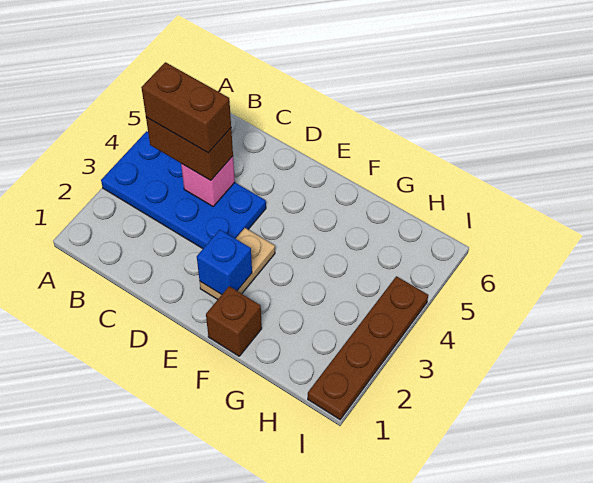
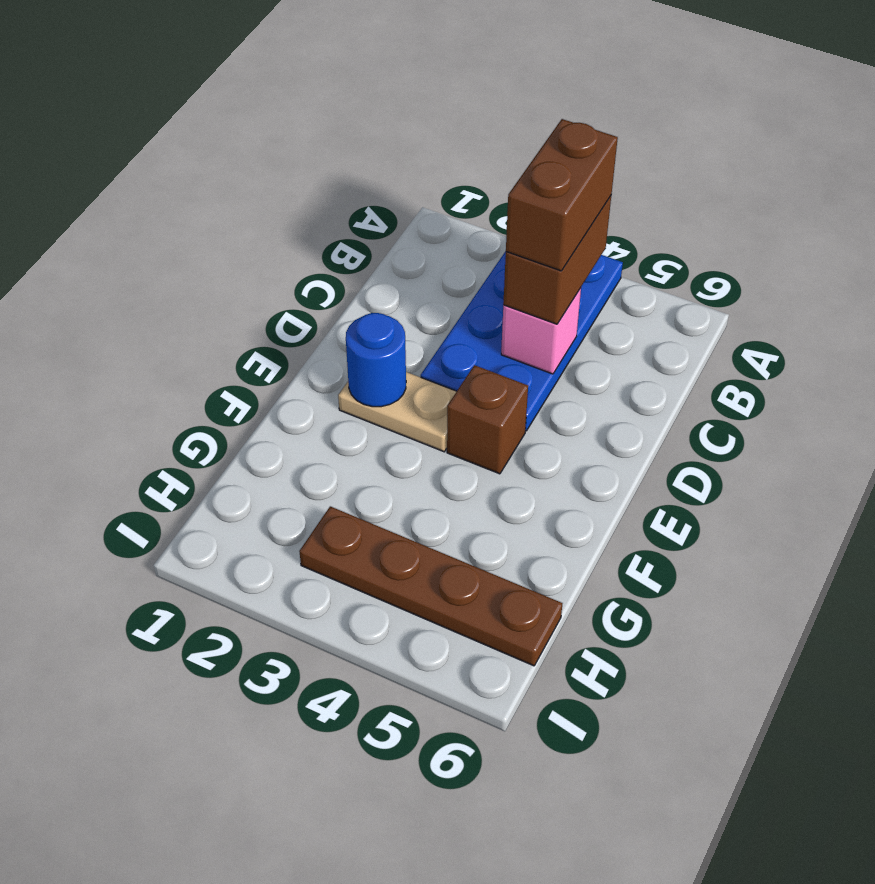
blue brick E2 level 2 -> blue round brick E2 level 2
brown brick F1 level 1 -> brown brick E4 level 1
brown plate I1:I4 level 1 -> brown plate H3:H6 level 1

